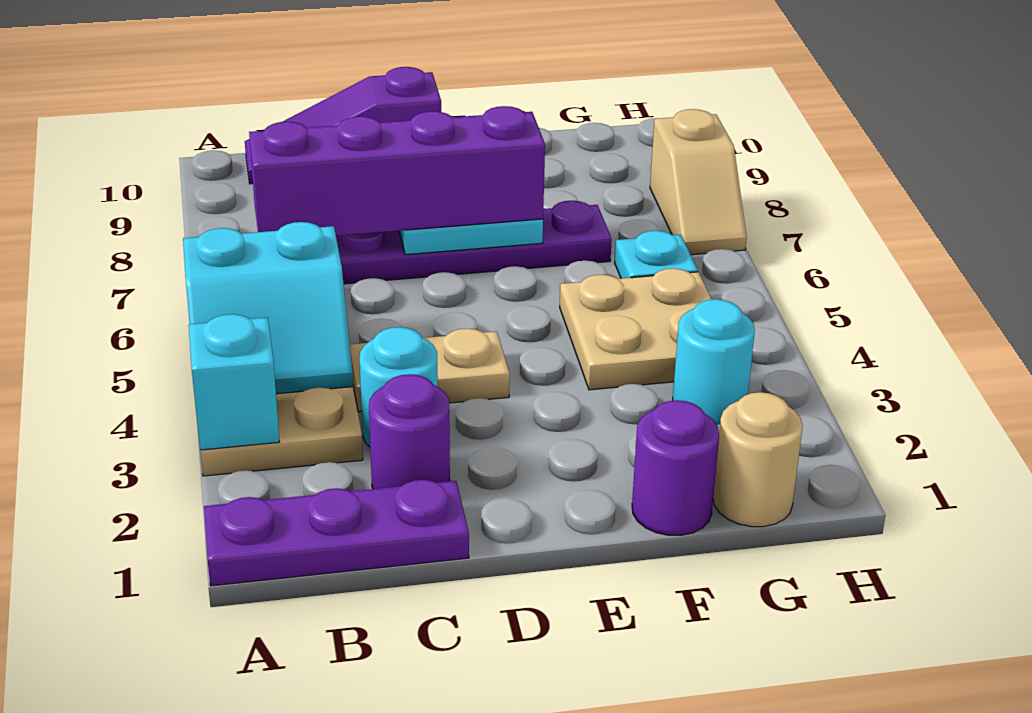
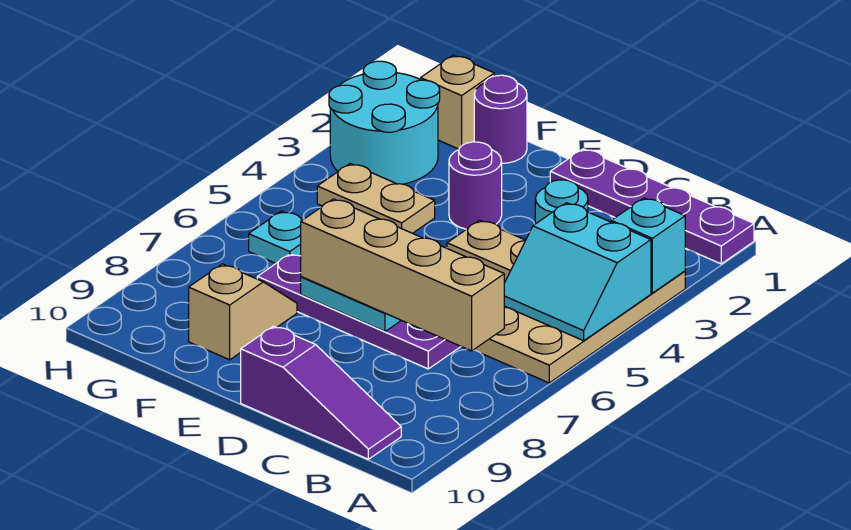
purple plate A1:C1 level 1 -> purple plate A1:D1 level 1
cyan slope A4:B5 level 2 top 5 -> cyan slope A4:B5 level 2 top 4
purple brick B7:E7 level 3 -> tan brick B7:E7 level 3
purple round brick C2 level 1 -> purple round brick E3 level 1
tan plate F4:G5 level 1 -> tan plate F4:G4 level 1
tan round brick G1 level 1 -> tan brick G1 level 1
cyan round brick G3 level 1 -> cyan round brick G2:H3 level 1
tan slope H7:H8 level 1 top 8 -> tan slope F8:F9 level 1 top 9

